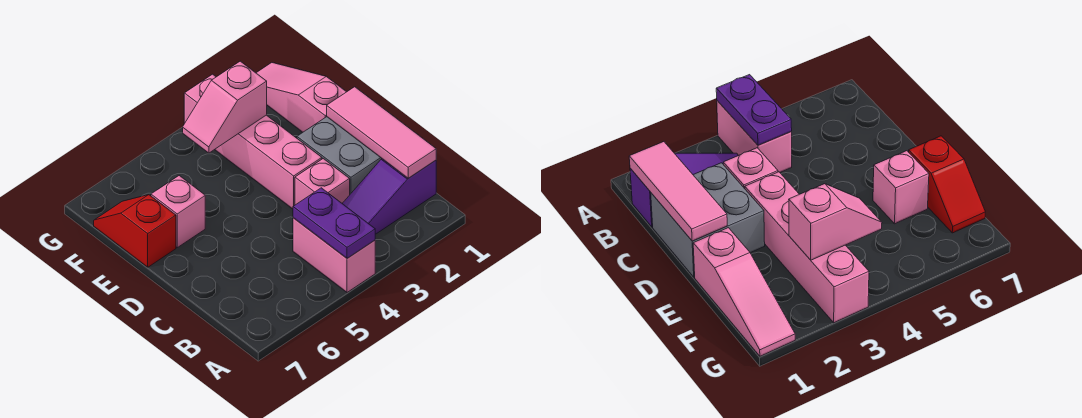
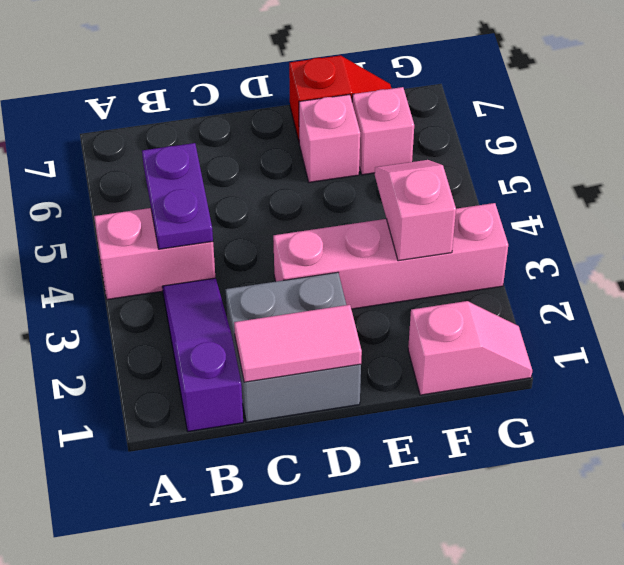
purple plate A4:B4 level 2 -> purple plate B4:B5 level 2
pink tile B1:D1 level 2 -> pink tile C1:D1 level 2
pink brick C3 level 1 -> pink brick F6 level 1
pink slope E1:G1 level 1 top E -> pink slope F1:G1 level 1 top F

